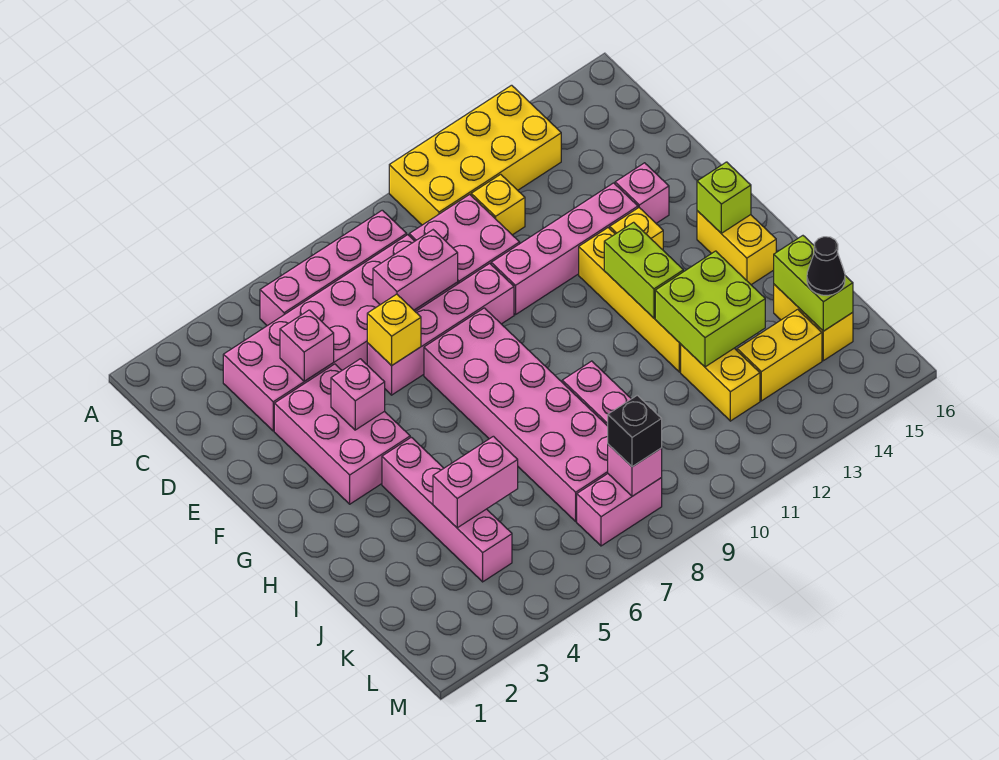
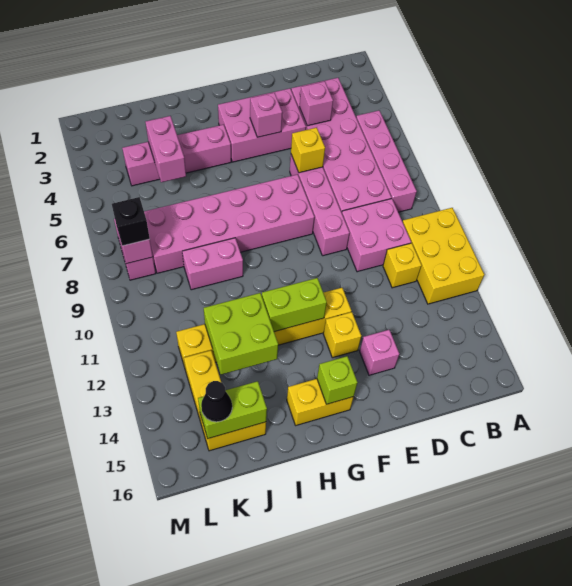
yellow brick A10:B13 level 1 -> yellow brick A10:B12 level 1
pink brick D7:D8 level 2 -> none
pink brick E10:E13 level 1 -> none

